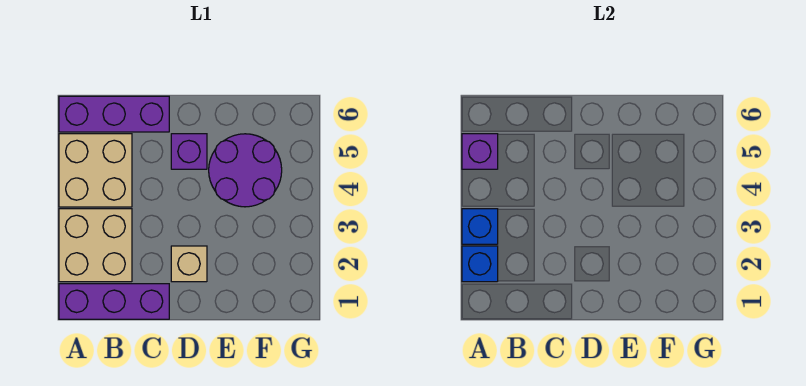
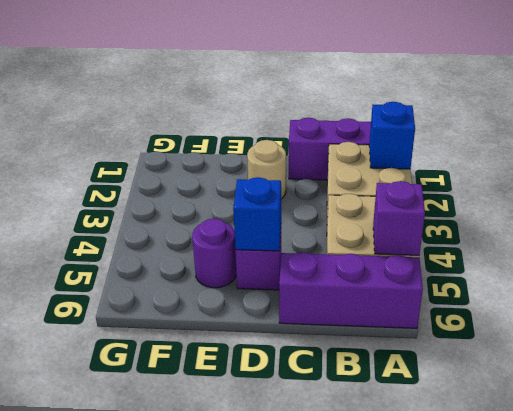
blue brick A3 level 2 -> blue brick D5 level 2
tan brick D2 level 1 -> tan round brick D2 level 1
purple round brick E4:F5 level 1 -> purple round brick E5 level 1

